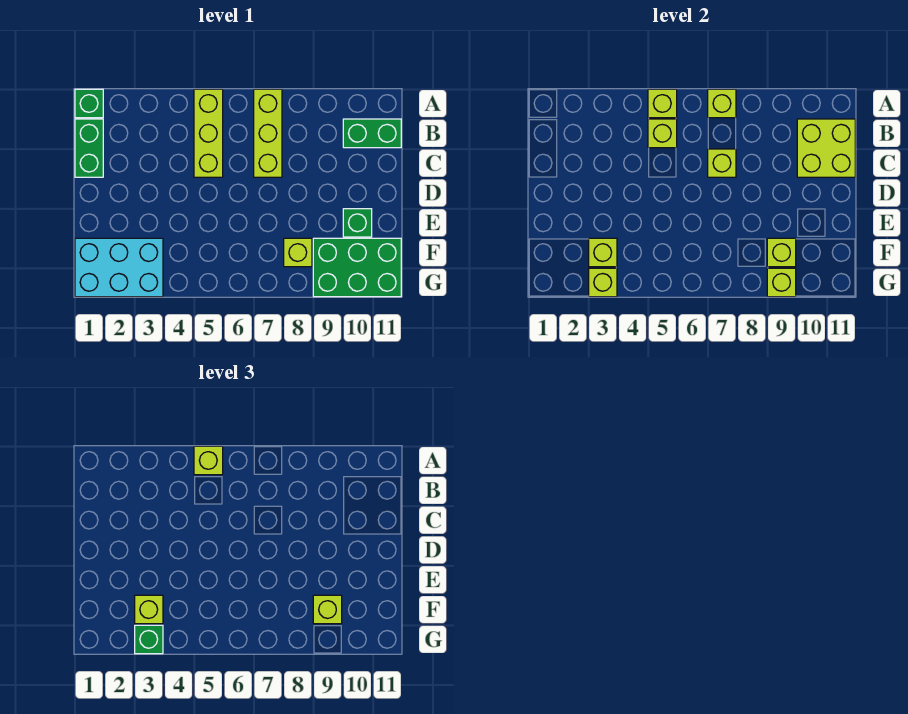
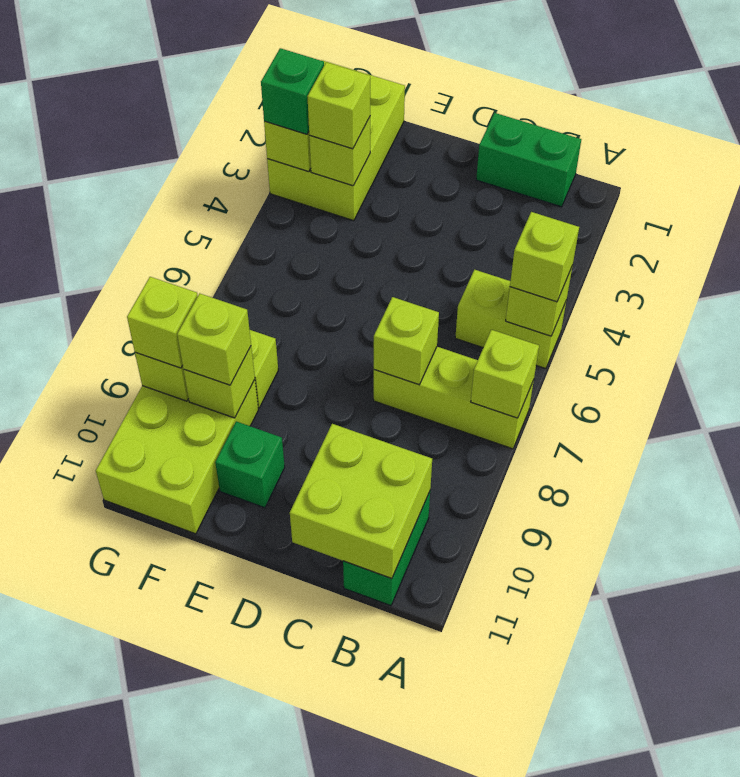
green brick A1 level 1 -> none
lime brick A5:C5 level 1 -> lime brick A5:B5 level 1
lime brick B5 level 2 -> lime brick G9 level 3
cyan brick F1:G3 level 1 -> lime brick F1:G3 level 1
green brick F9:G11 level 1 -> lime brick F9:G11 level 1

